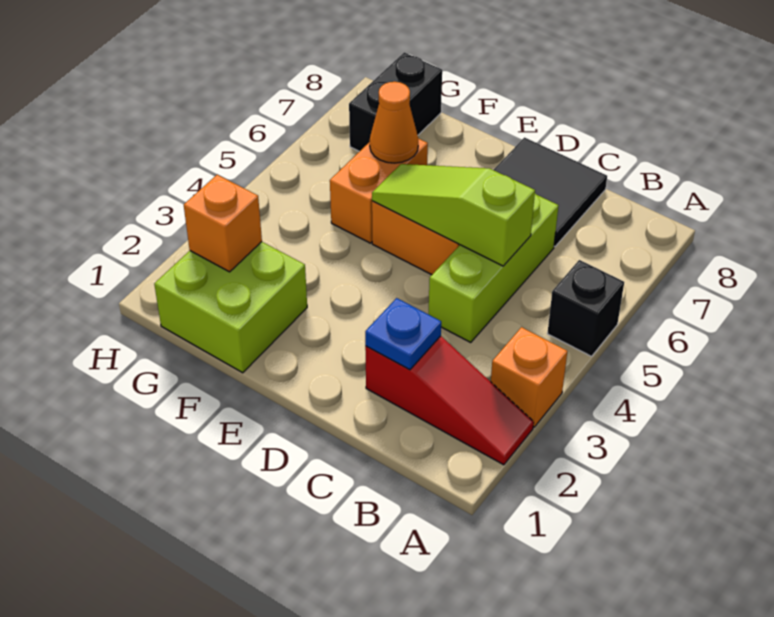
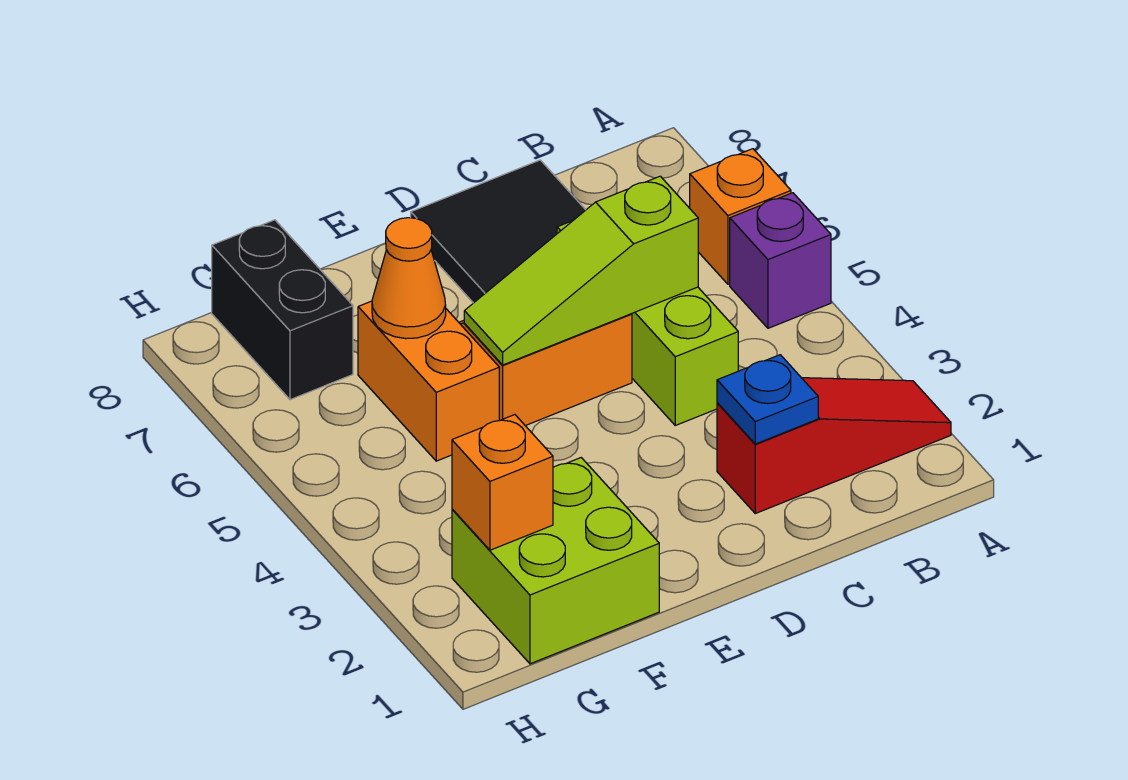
orange brick A3 level 1 -> orange brick A6 level 1
black brick A5 level 1 -> purple brick A5 level 1

